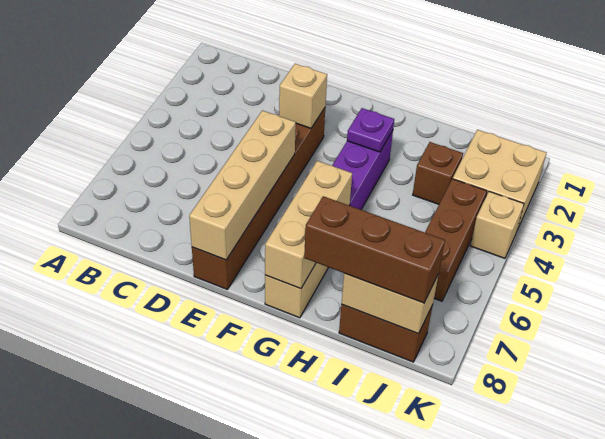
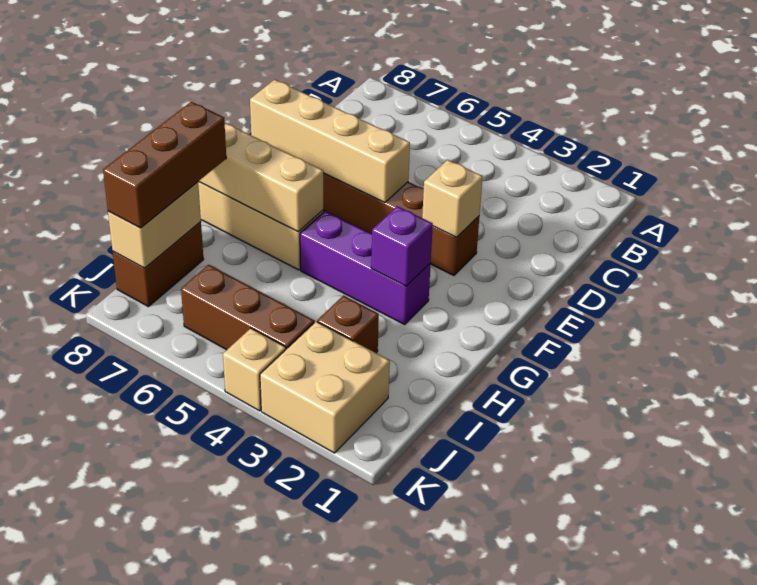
purple plate G3 level 2 -> purple brick G3 level 2

